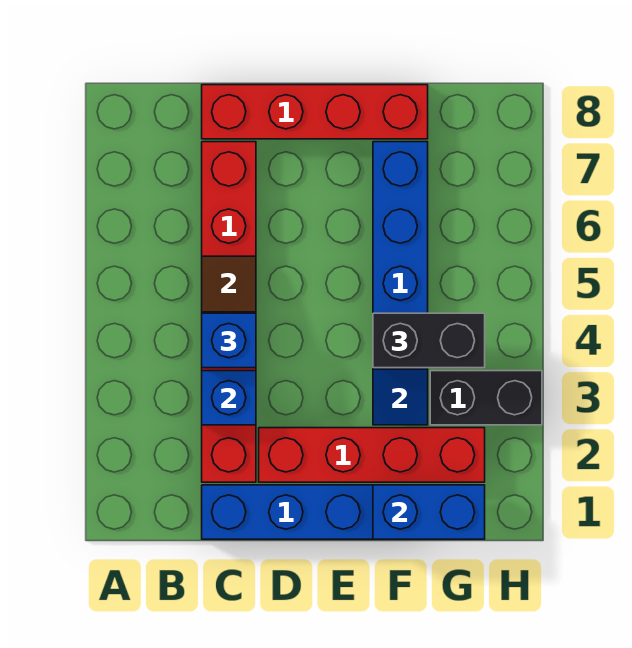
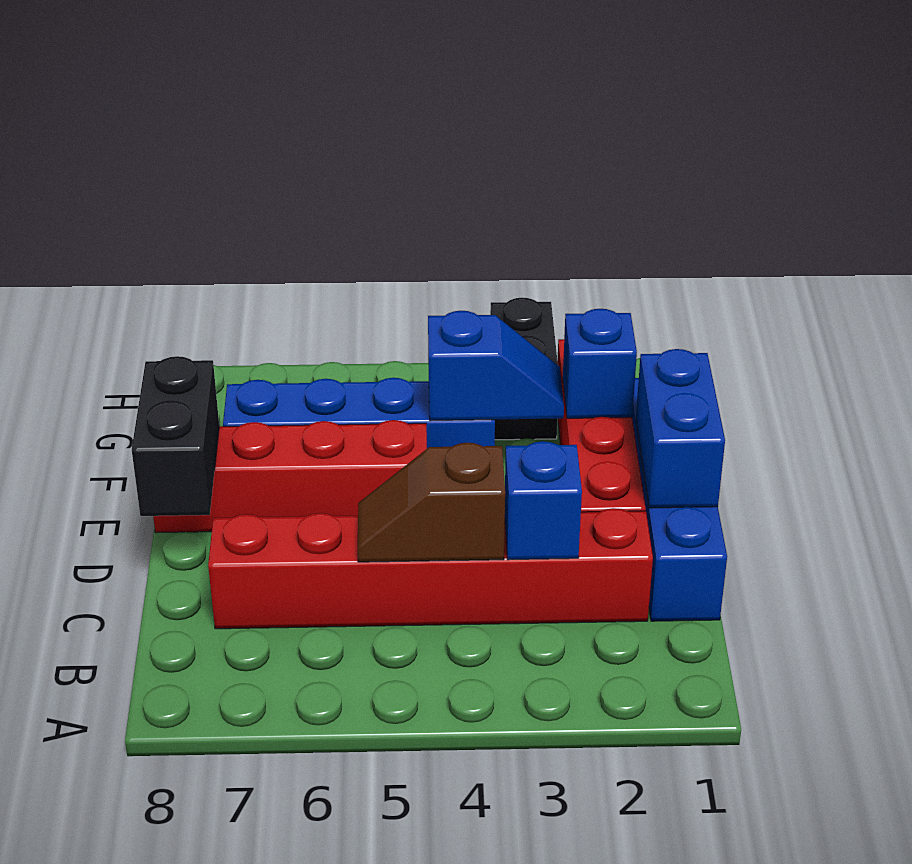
blue brick C4 level 3 -> blue brick F2 level 2
red brick C8:F8 level 1 -> red brick E5:E8 level 1
blue brick F1:G1 level 2 -> blue brick D1:E1 level 2
black brick F4:G4 level 3 -> black brick D8:E8 level 2

